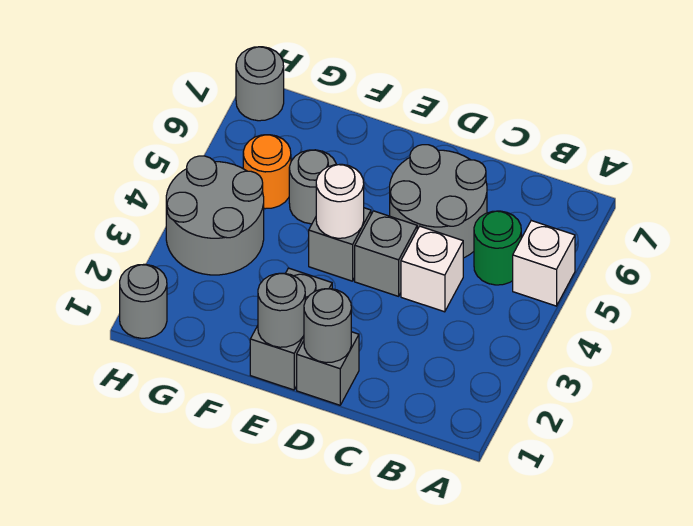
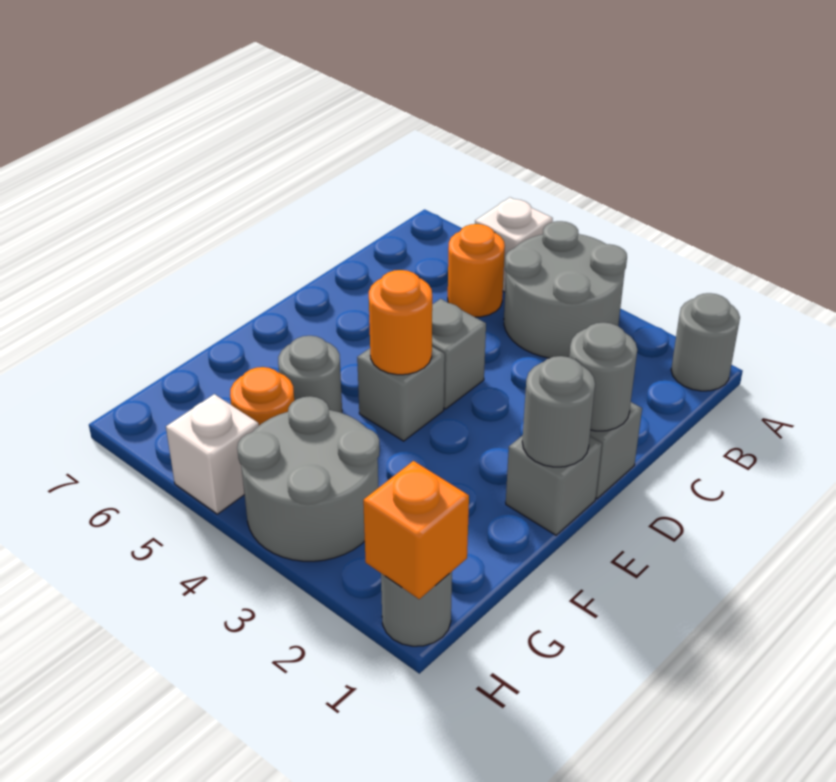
green round brick B5 level 1 -> orange round brick B5 level 1
white brick C4 level 1 -> white brick H5 level 1
grey round brick C5:D6 level 1 -> grey round brick A3:B4 level 1
grey brick E1:E2 level 1 -> grey brick E1 level 1
white round brick E4 level 2 -> orange round brick E4 level 2
none -> orange brick H1 level 2
grey round brick H7 level 1 -> grey round brick A1 level 1

